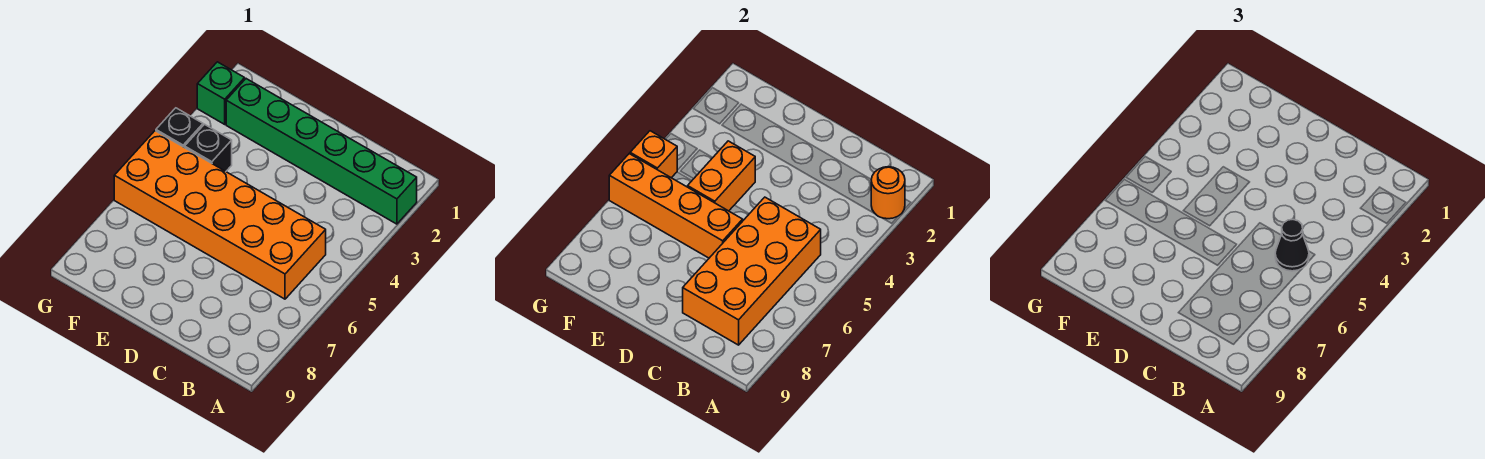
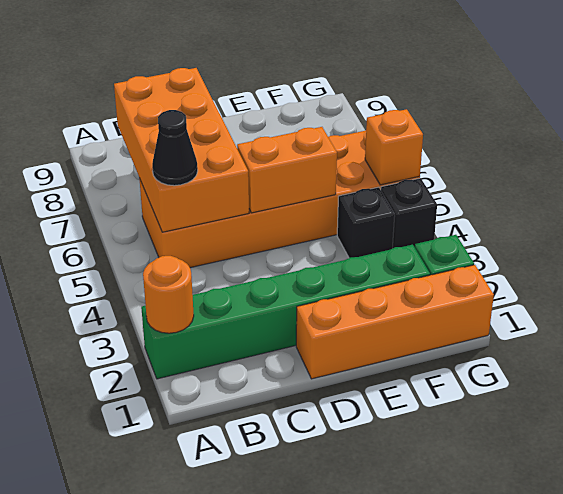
orange brick D6:G6 level 2 -> orange brick D1:G1 level 1
orange brick E4:E5 level 2 -> orange brick D5:E5 level 2

